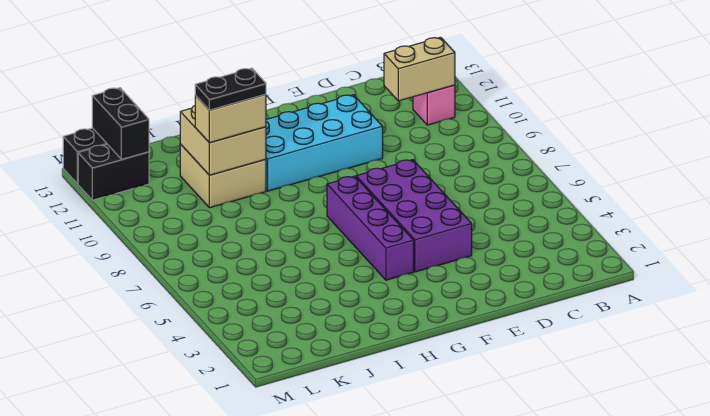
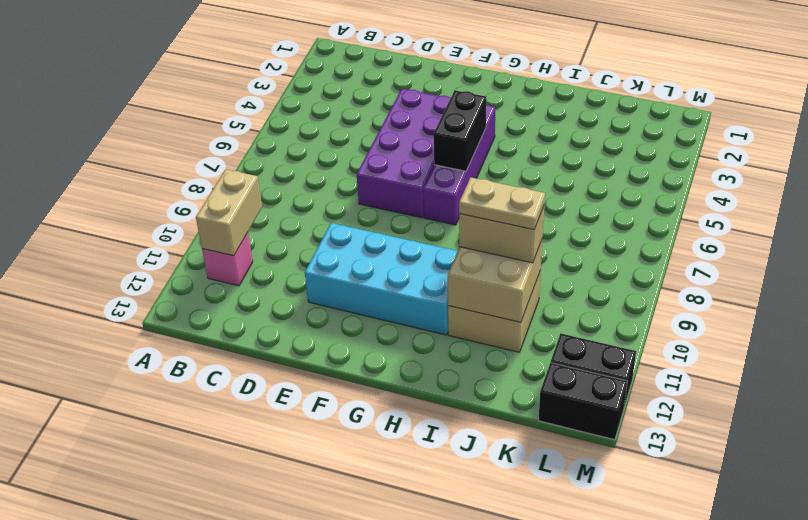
tan brick B11:C11 level 2 -> tan brick B10:B11 level 2
black plate I10:J10 level 4 -> tan plate I10:J10 level 4
black brick L12:L13 level 2 -> black brick G5:G6 level 2

